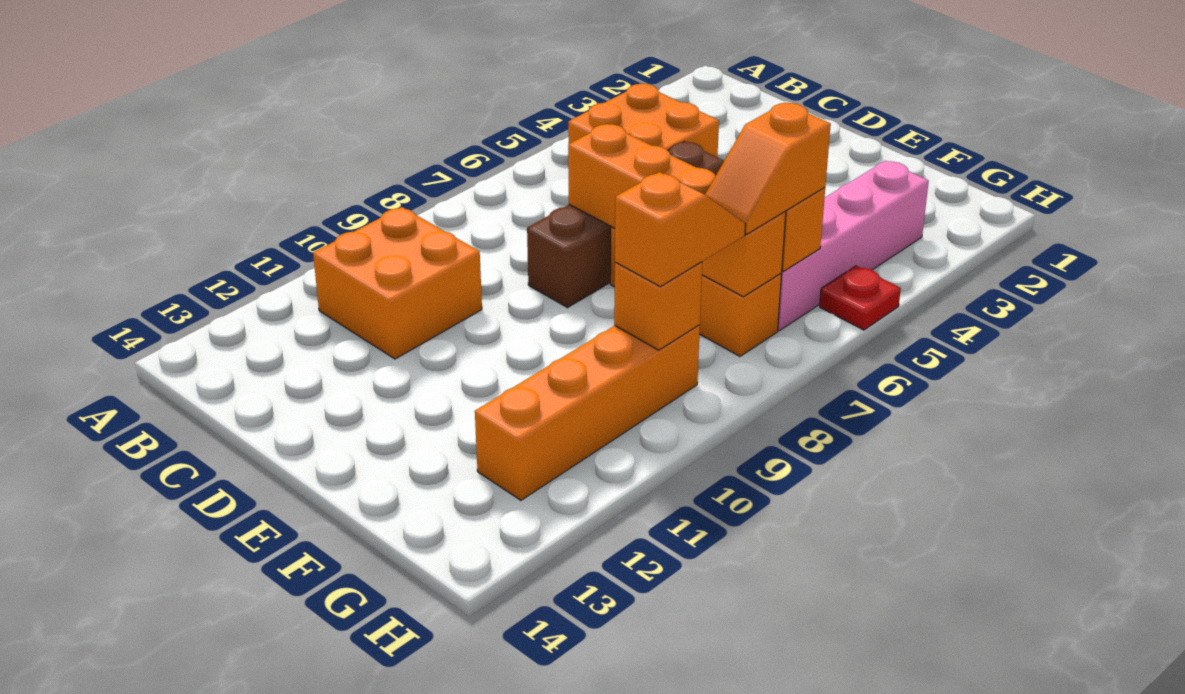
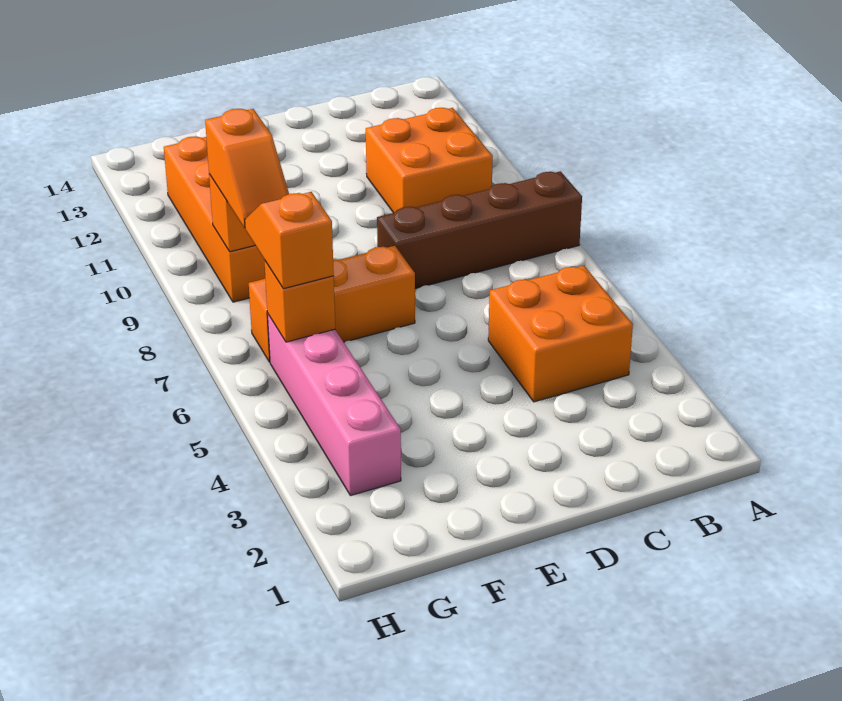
brown brick D5:D8 level 1 -> brown brick A8:D8 level 1
orange brick D7:G7 level 2 -> none
red plate H5 level 1 -> none

